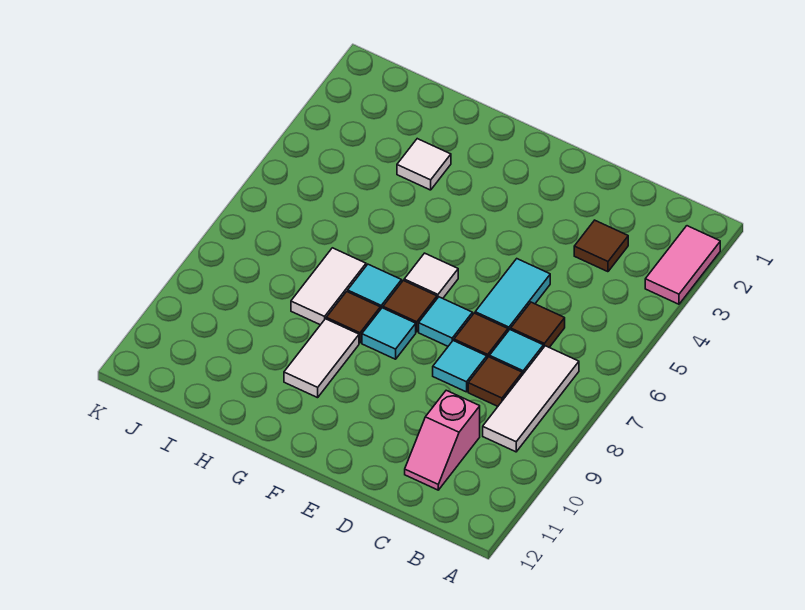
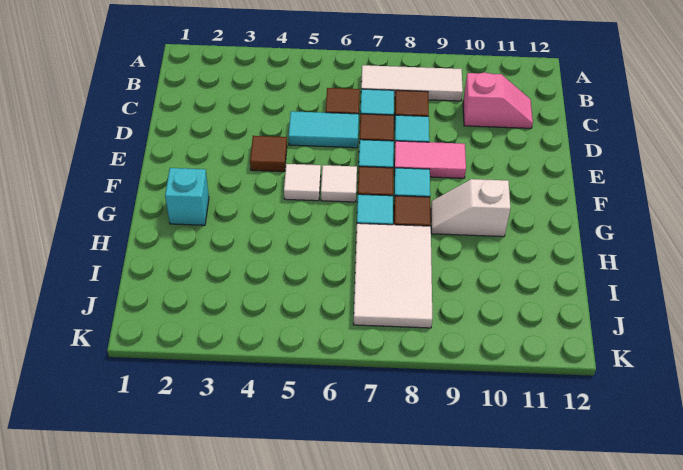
pink tile A2:A3 level 1 -> pink tile E8:E9 level 1
brown tile C3 level 1 -> brown tile E4 level 1
none -> cyan brick G2 level 1
white tile G9:G10 level 1 -> white slope G9:G10 level 1 top 10
white tile H3 level 1 -> white tile F5 level 1
white tile H7:H8 level 1 -> white tile H7:J8 level 1

